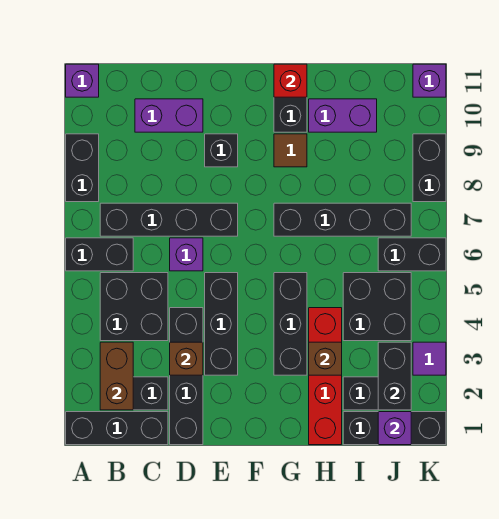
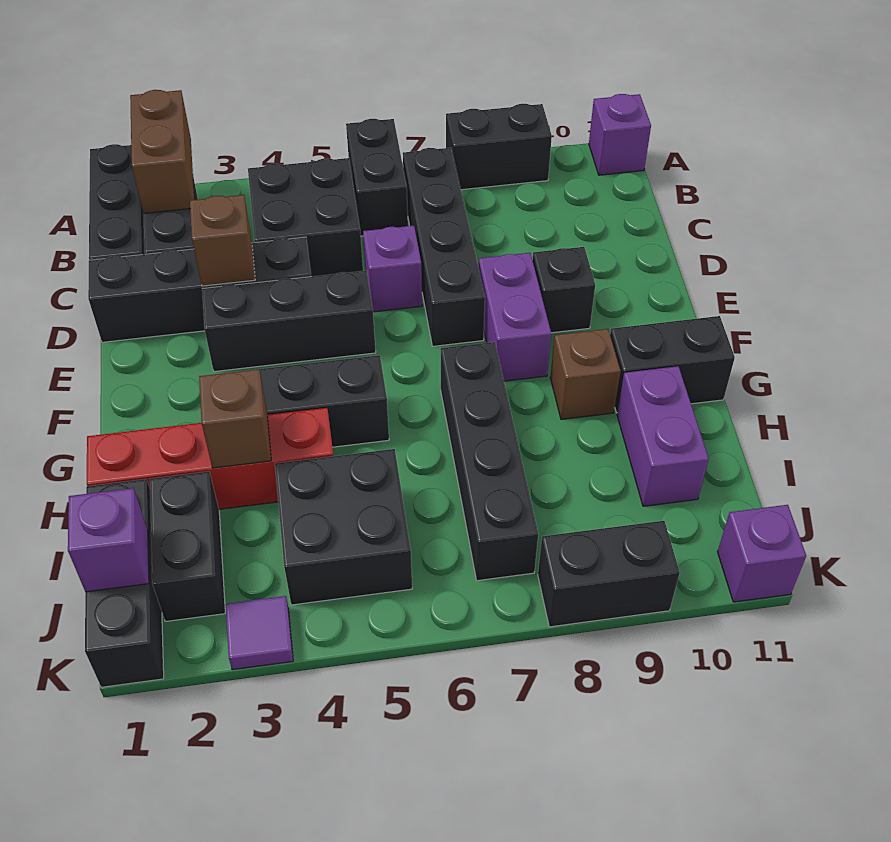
brown brick B2:B3 level 2 -> brown brick A2:B2 level 2
purple brick C10:D10 level 1 -> purple brick E8:F8 level 1
brown tile G9 level 1 -> brown brick G9 level 1
red brick G11 level 2 -> none
black brick J2:J3 level 2 -> none
black brick J6:K6 level 1 -> none

